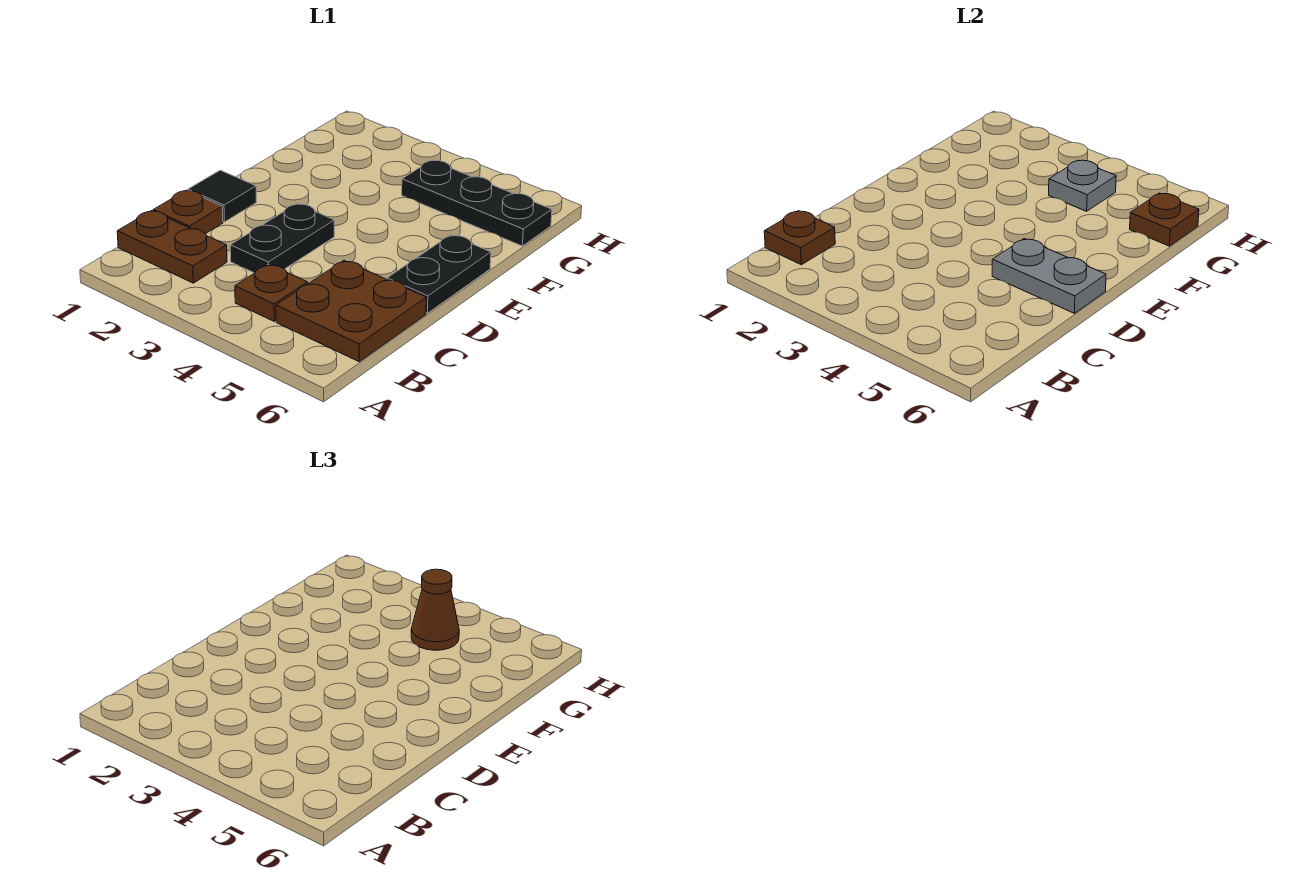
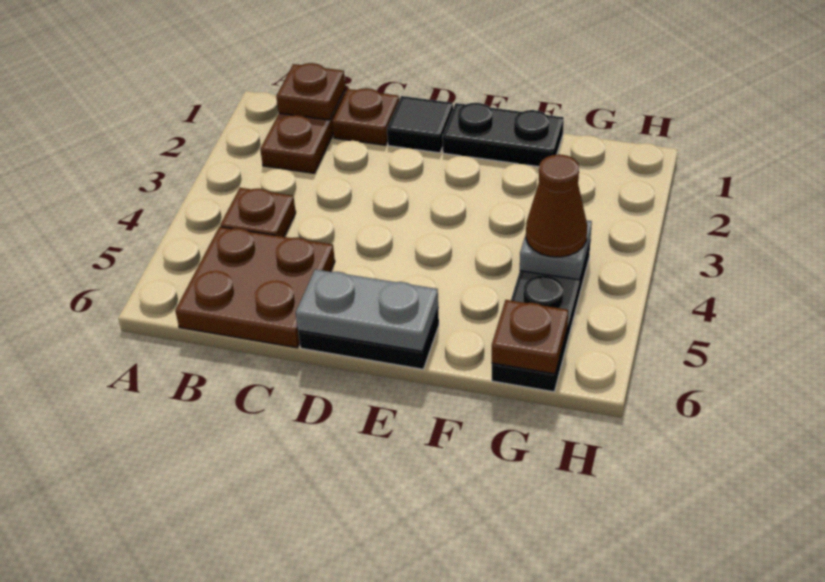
black plate C3:D3 level 1 -> black plate E1:F1 level 1
grey plate D5:D6 level 2 -> grey plate D6:E6 level 2

